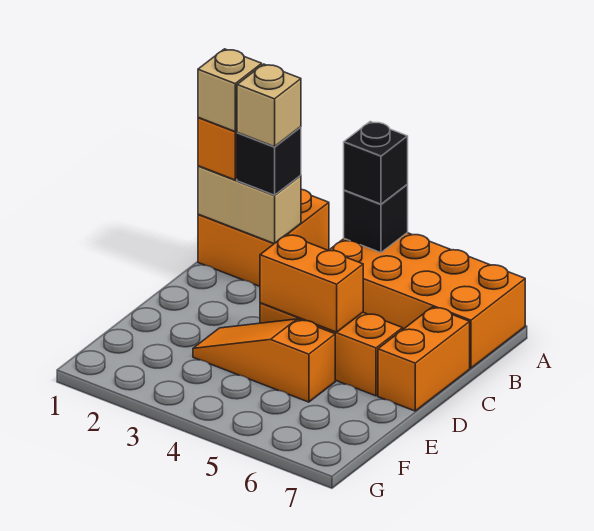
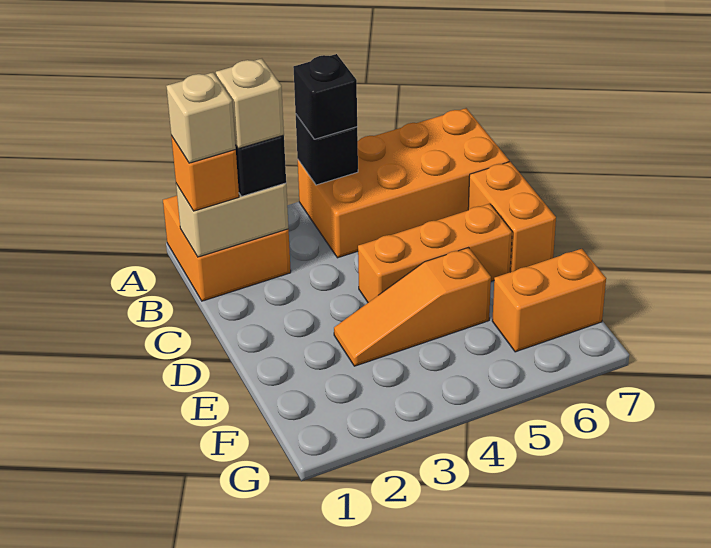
orange brick D4:D5 level 2 -> orange brick F6:F7 level 1

